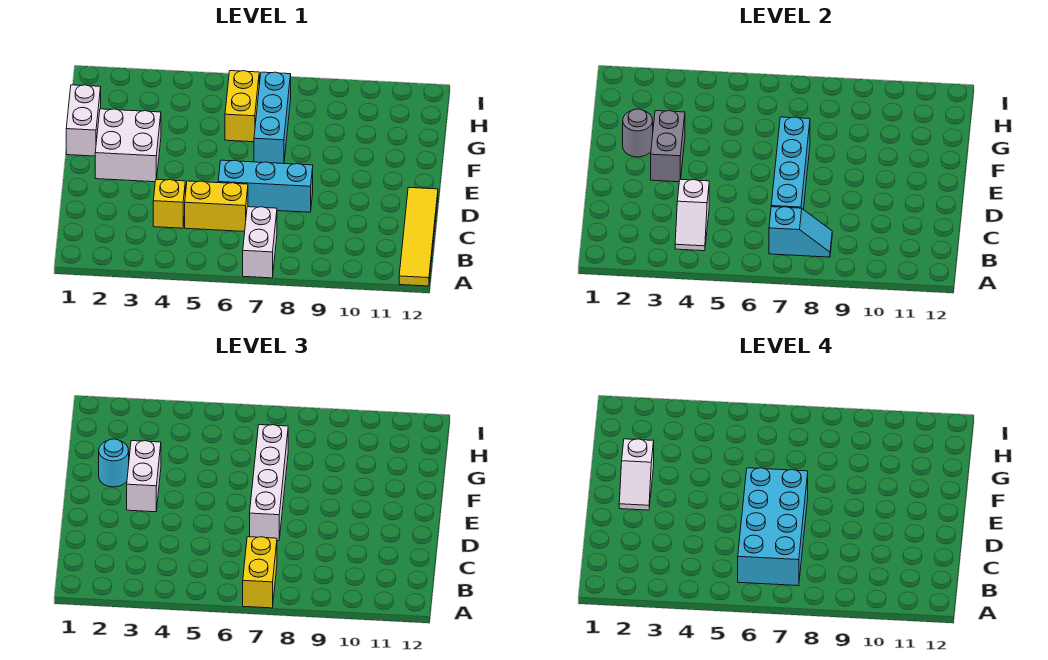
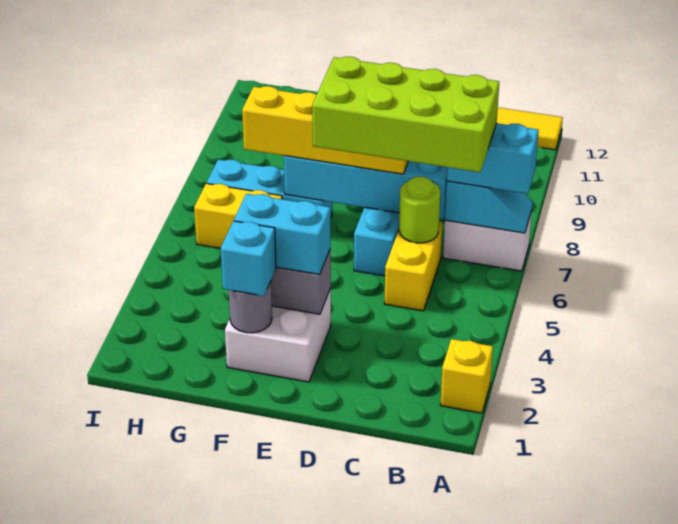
yellow brick A7:B7 level 3 -> cyan brick A7:B7 level 3
white slope B4:C4 level 2 top C -> none
cyan brick B6:E7 level 4 -> lime brick B6:E7 level 4
cyan slope B7:B8 level 2 top 7 -> cyan slope A7:B7 level 2 top B
yellow brick C4 level 1 -> yellow brick A2 level 1
none -> lime round brick C6 level 2
white brick D7:G7 level 3 -> yellow brick D7:G7 level 3
white slope E2:F2 level 4 top F -> none
white brick E3:F3 level 3 -> cyan brick E3:F3 level 3
white brick F1:G1 level 1 -> none
cyan round brick F2 level 3 -> cyan brick F2 level 3

